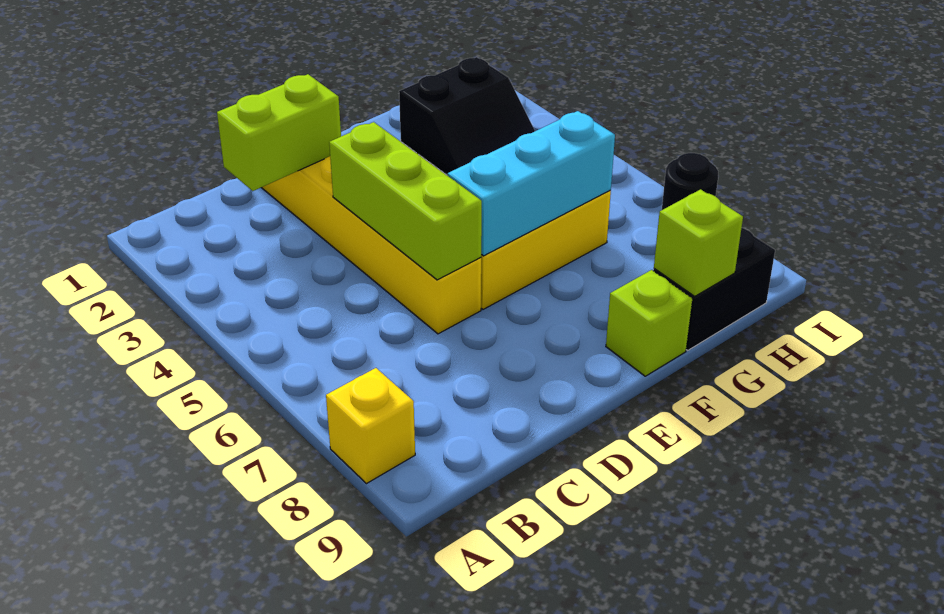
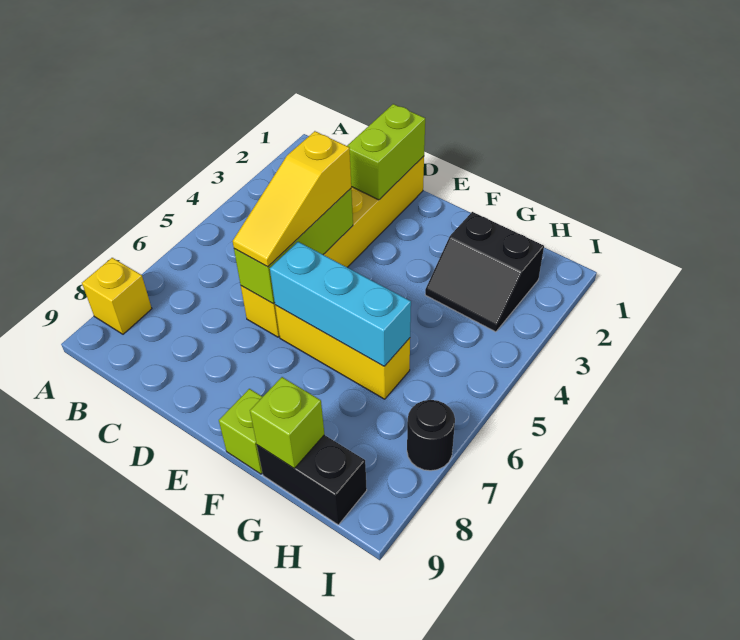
lime brick C2:D2 level 2 -> lime brick D1:D2 level 2
none -> yellow slope D4:D6 level 3 top 4

